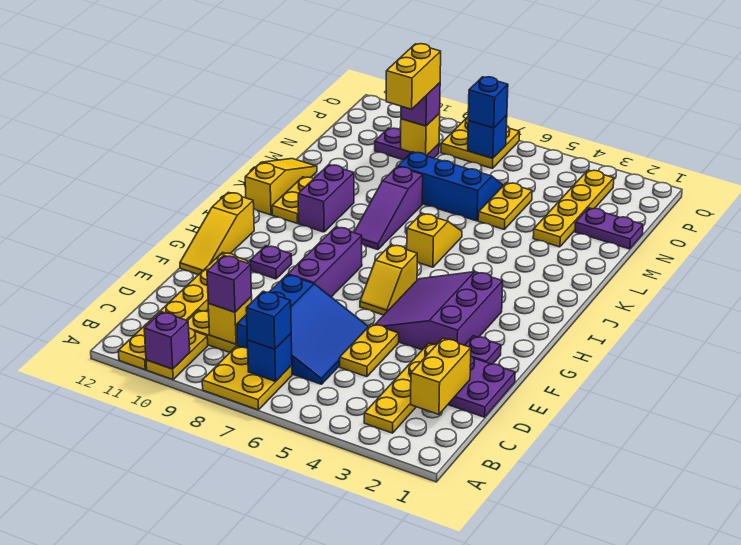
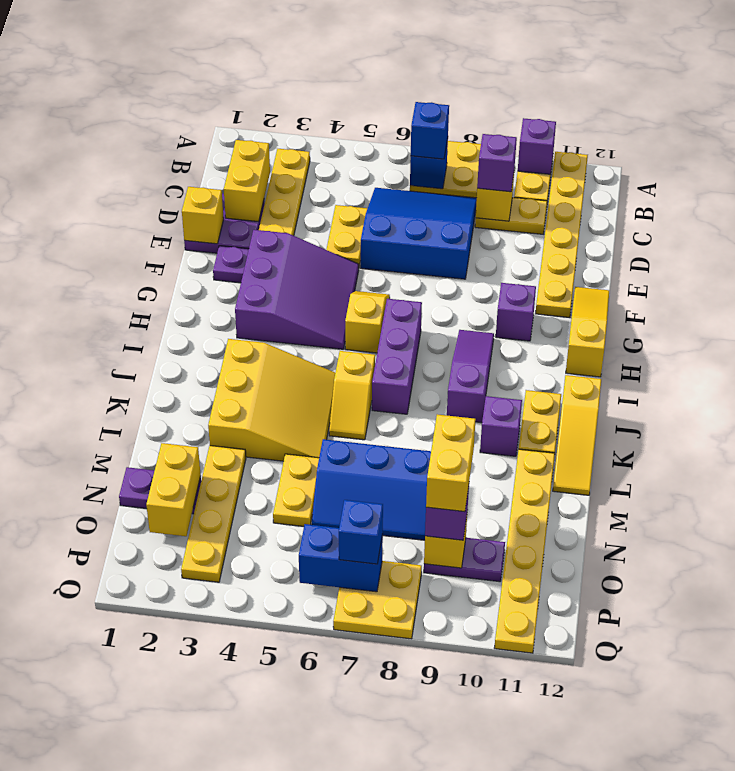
blue slope C6:E8 level 1 top 8 -> blue slope C6:E8 level 1 top E
none -> yellow brick E1 level 2
purple brick F8:H8 level 1 -> purple brick H7:J7 level 1
purple plate G10 level 1 -> purple brick G10 level 1
none -> yellow slope J3:L5 level 1 top 3
purple slope J8:L8 level 1 top L -> purple slope H9:J9 level 1 top J
purple brick J10:K10 level 1 -> purple brick K10 level 1
none -> yellow plate L11:Q11 level 1
none -> yellow brick N2:O2 level 2
blue brick P7 level 2 -> blue brick P6:P7 level 2

